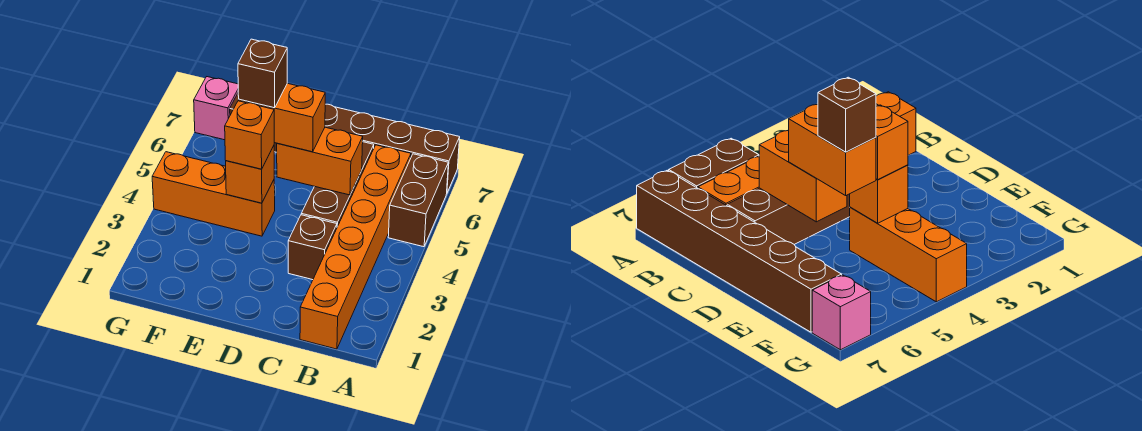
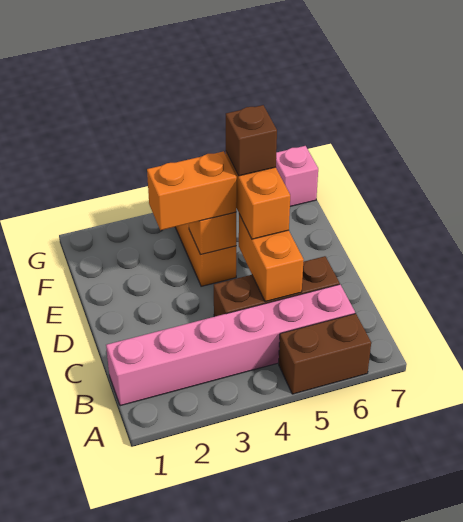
brown brick A7:F7 level 1 -> none
orange brick B1:B6 level 1 -> pink brick B1:B6 level 1
brown brick C3 level 1 -> none
orange brick E4 level 3 -> orange brick E3:E4 level 3

